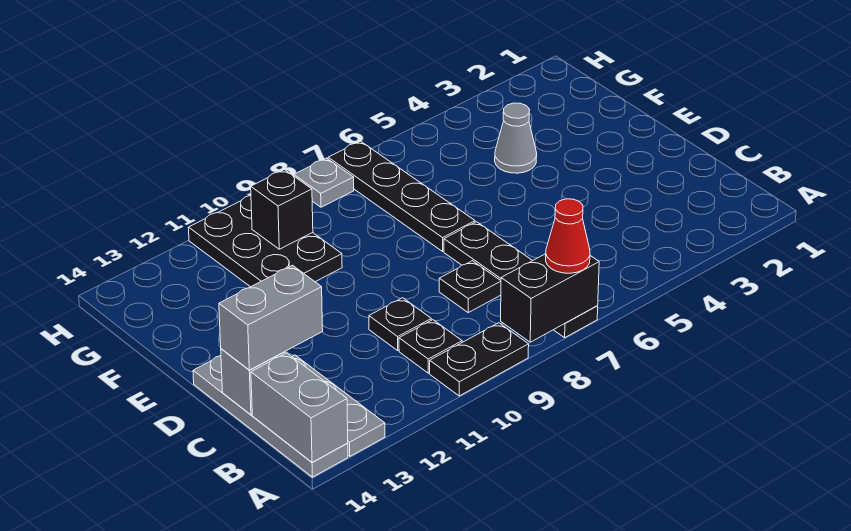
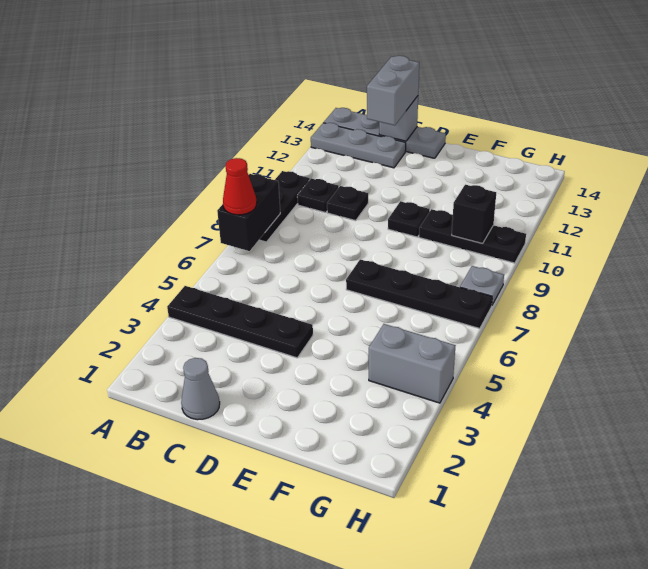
black plate A7:D7 level 1 -> black plate A4:D4 level 1
black plate A9:A10 level 1 -> black plate A8:A10 level 1
grey brick A14:B14 level 2 -> grey brick G4:H4 level 1
black plate C8 level 1 -> black plate E10 level 1
grey cone F4 level 1 -> grey cone C1 level 1
black plate F10:H11 level 1 -> black plate F10:H10 level 1

